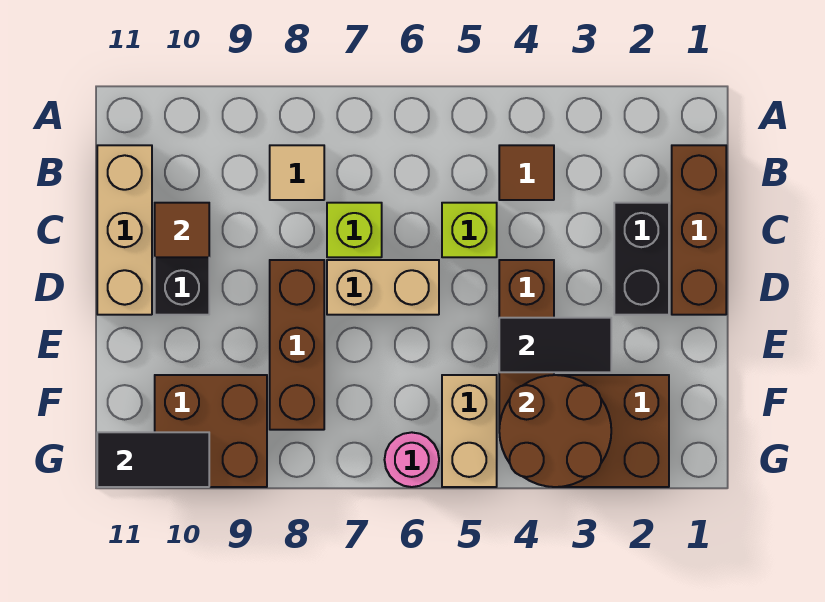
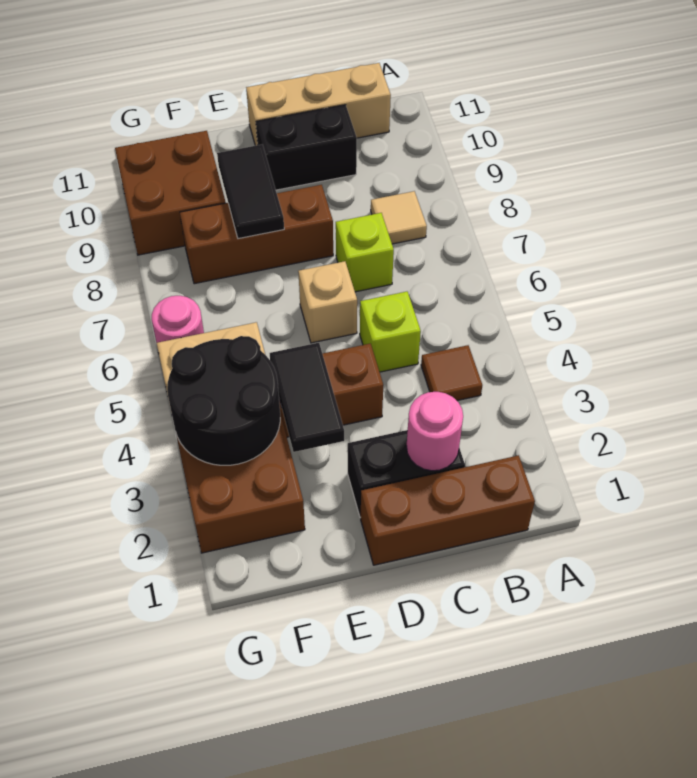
none -> pink round brick C2 level 2
brown tile C10 level 2 -> none
tan brick D6:D7 level 1 -> tan brick D6 level 1
brown round brick F3:G4 level 2 -> black round brick F3:G4 level 2
black tile G10:G11 level 2 -> black tile E8:E9 level 2

